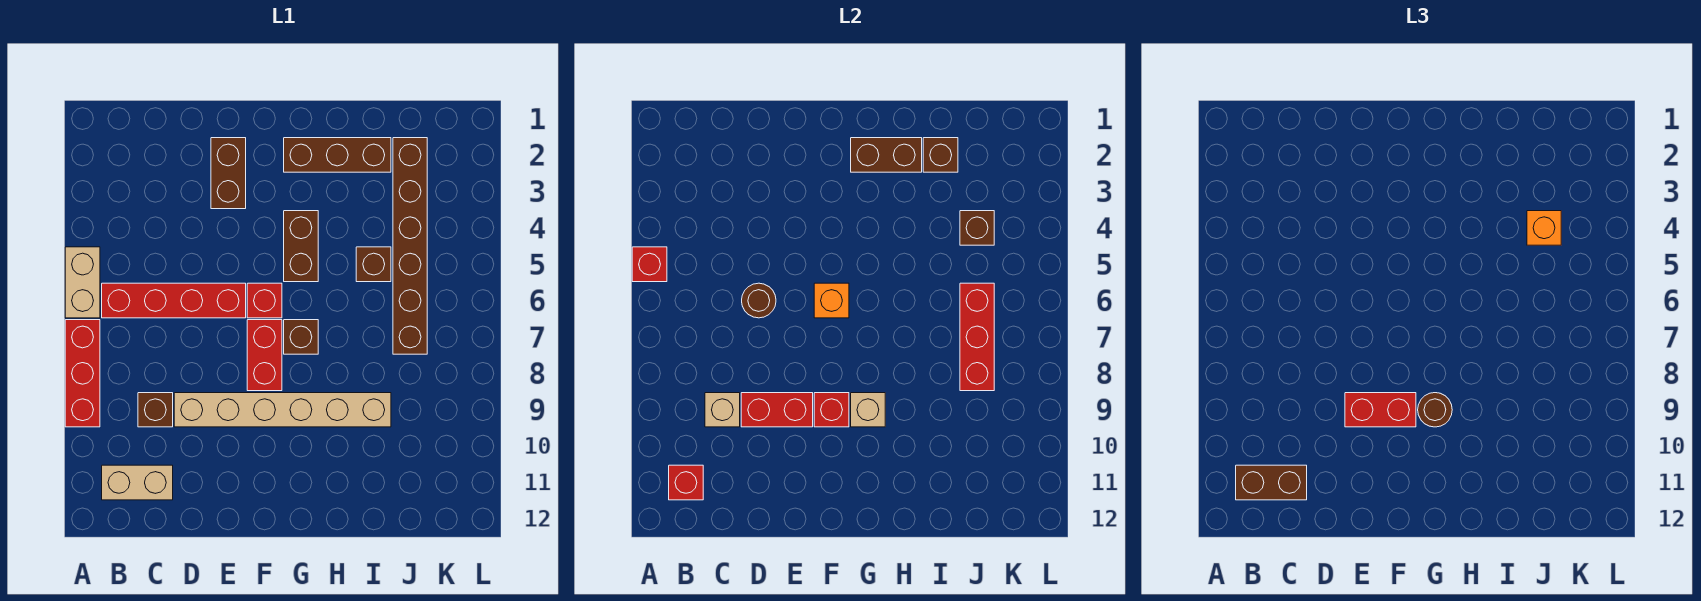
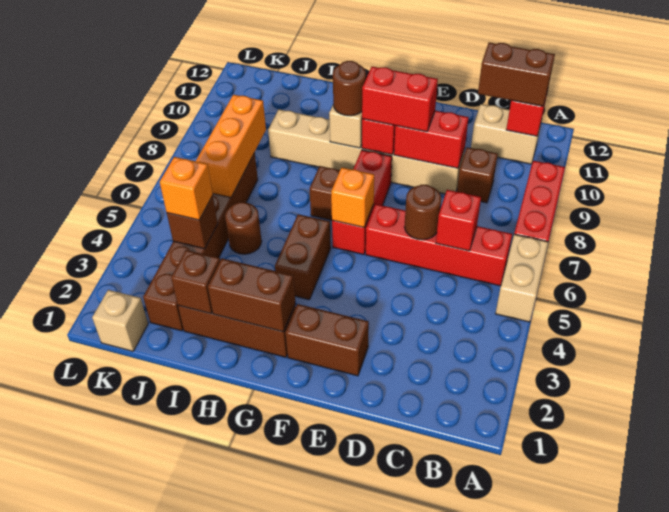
red brick A5 level 2 -> red brick C6 level 2
tan brick C9 level 2 -> tan brick K1 level 1
brown brick E2:E3 level 1 -> brown brick E2:F2 level 1
brown brick I5 level 1 -> brown round brick I5 level 1
red brick J6:J8 level 2 -> orange brick J6:J8 level 2

